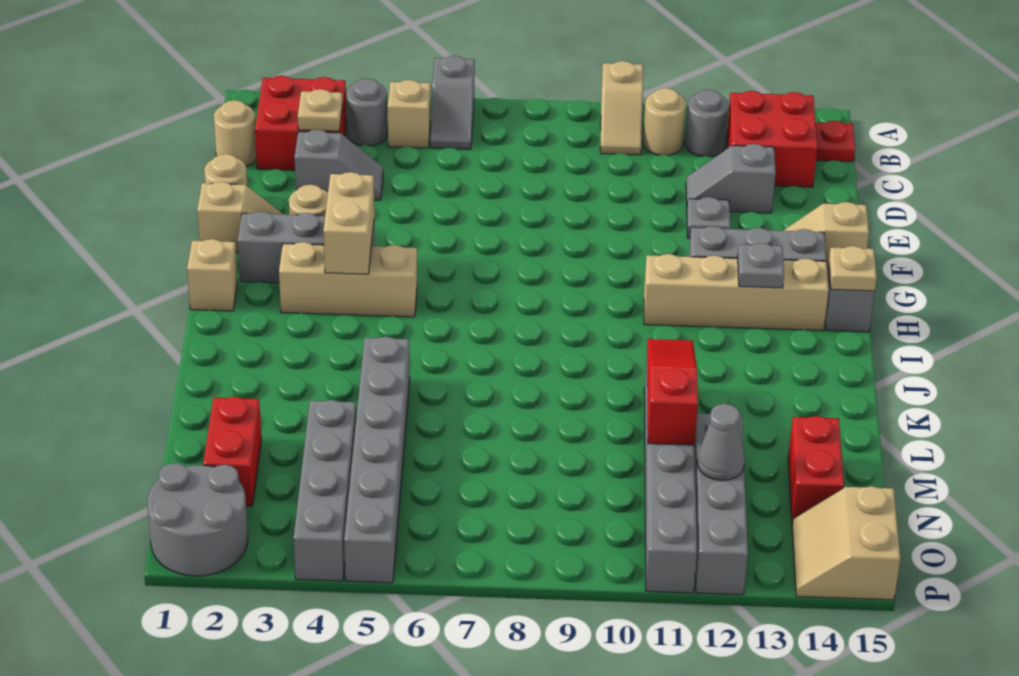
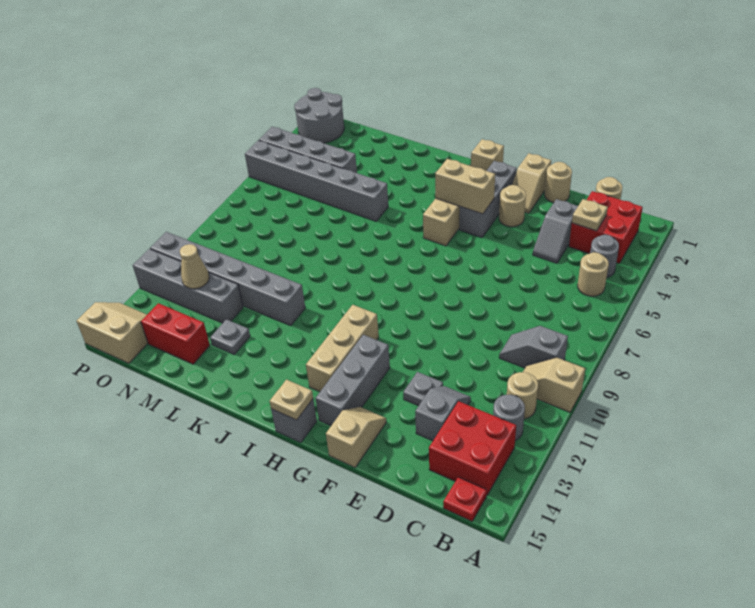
grey slope A6:B6 level 1 top A -> grey slope B9:C9 level 1 top B
tan brick B5 level 1 -> tan round brick B5 level 1
tan brick H11:H14 level 1 -> tan brick H11:H13 level 1
grey plate H13 level 2 -> grey plate L13 level 1
red slope K11:M11 level 2 top M -> none
red brick M2:N2 level 1 -> none
grey cone N12 level 2 -> tan cone N12 level 2

